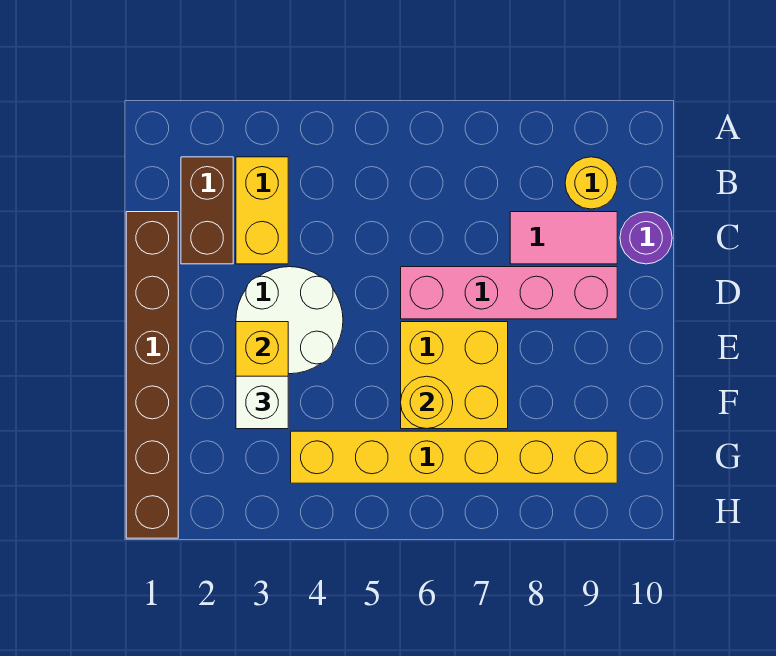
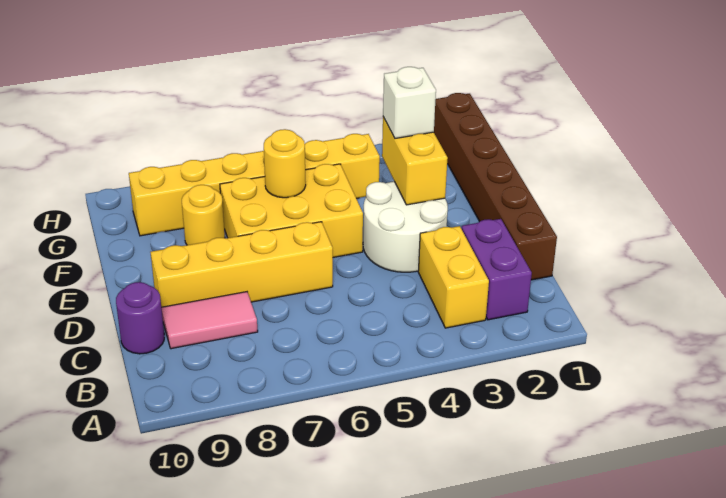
brown brick B2:C2 level 1 -> purple brick B2:C2 level 1
yellow round brick B9 level 1 -> yellow round brick F8 level 1
pink brick D6:D9 level 1 -> yellow brick D6:D9 level 1
yellow brick E6:F7 level 1 -> yellow brick E5:F7 level 1

